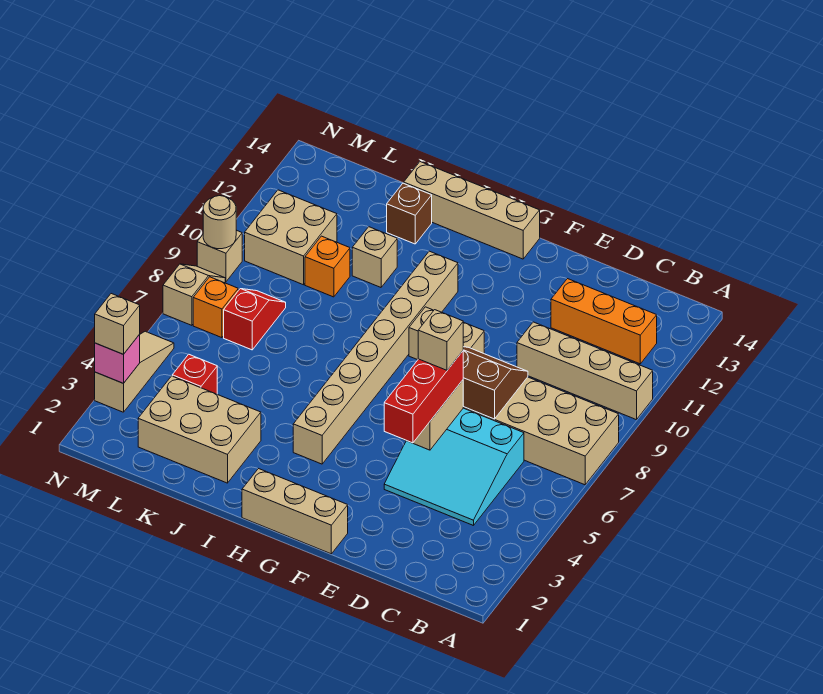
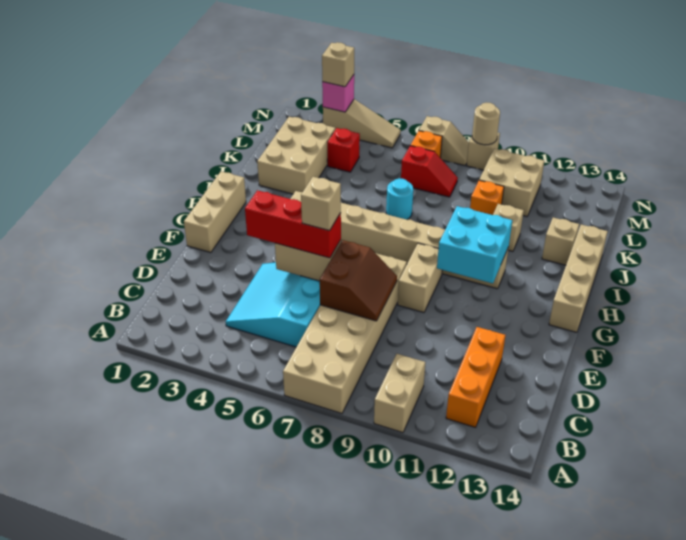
tan brick A10:D10 level 1 -> tan brick A10:B10 level 1
none -> cyan brick G10:H11 level 2
none -> cyan round brick J7 level 1
brown brick J13 level 1 -> tan brick J13 level 1

